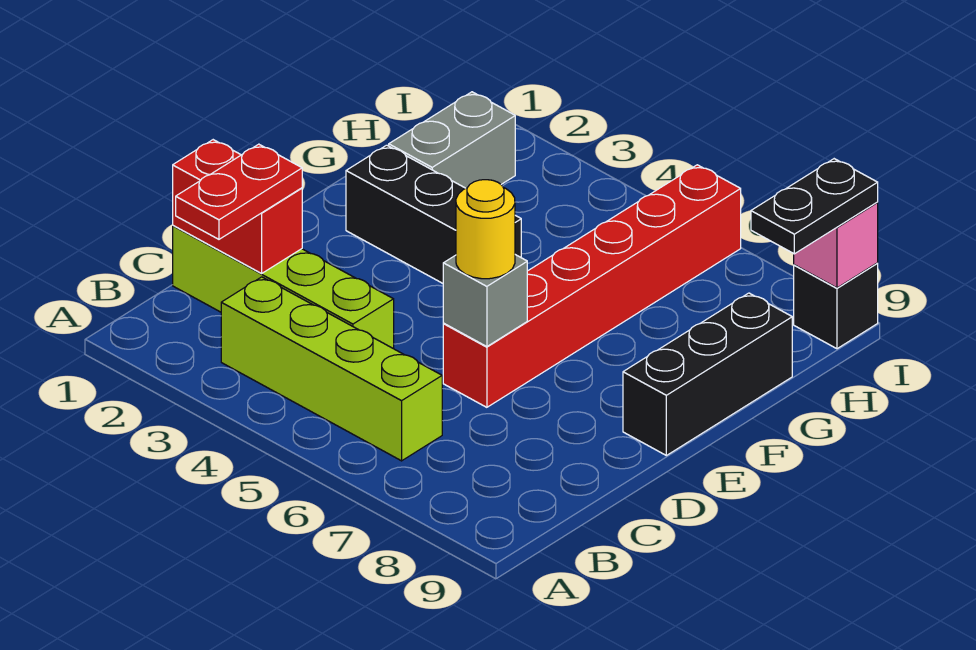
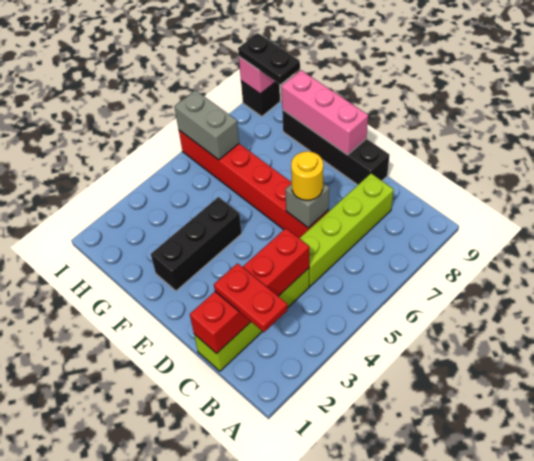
lime brick B3:B6 level 1 -> lime brick C5:C8 level 1
red brick C1:C2 level 2 -> red brick C1:C4 level 2
black brick E9:G9 level 1 -> black brick D9:G9 level 1
none -> pink brick E9:G9 level 2
grey brick G2:H2 level 1 -> grey brick H6:I6 level 2

